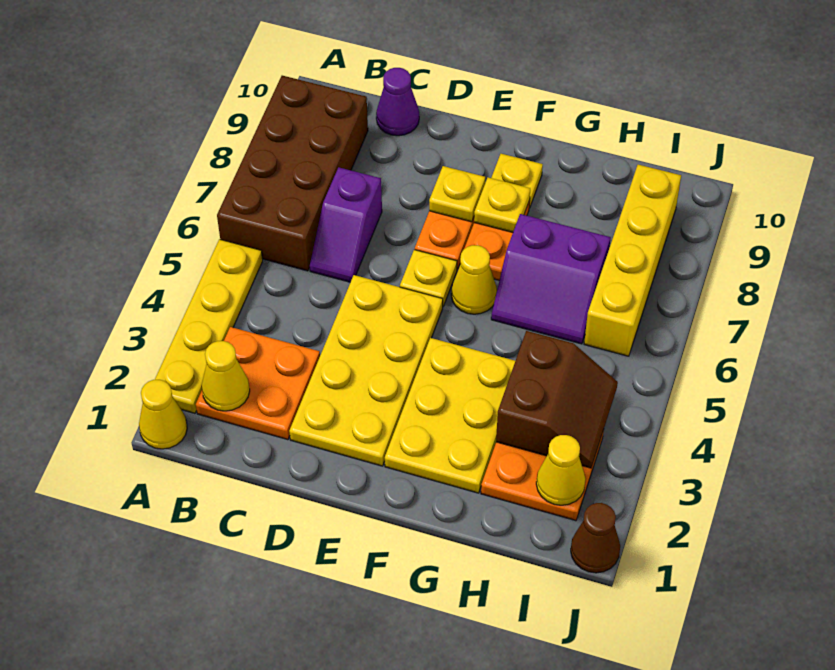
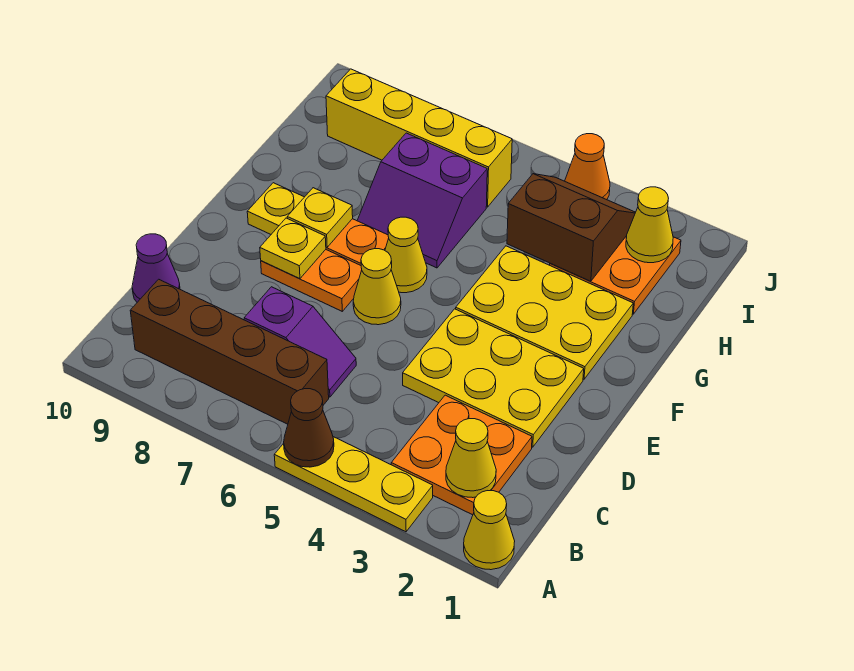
yellow plate A2:A5 level 1 -> yellow plate A3:A5 level 1
brown brick A6:B9 level 1 -> brown brick B6:B9 level 1
yellow plate D2:E5 level 1 -> yellow plate D2:E4 level 1
yellow plate E6 level 1 -> yellow cone E6 level 1
purple slope G6:H7 level 1 top 7 -> purple slope G6:H7 level 1 top H
brown cone J1 level 1 -> brown cone A5 level 2
none -> orange cone J4 level 1

